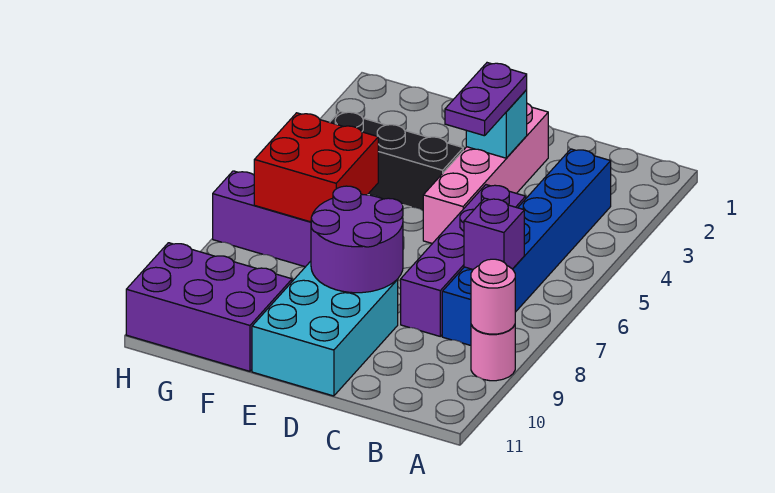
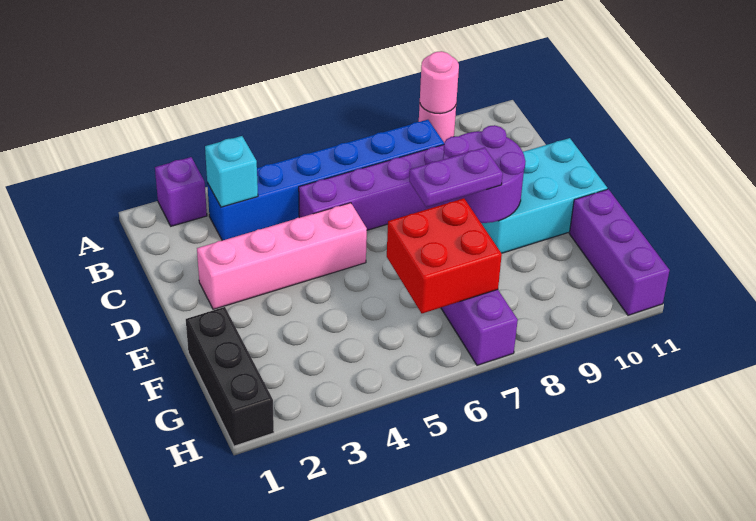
purple brick B7 level 2 -> purple brick A2 level 1
cyan brick D3 level 2 -> cyan brick B3 level 2
purple plate D3:D4 level 3 -> purple plate E7:E8 level 3
black brick E4:G4 level 1 -> black brick F1:H1 level 1
purple brick F10:H11 level 1 -> purple brick F11:H11 level 1

